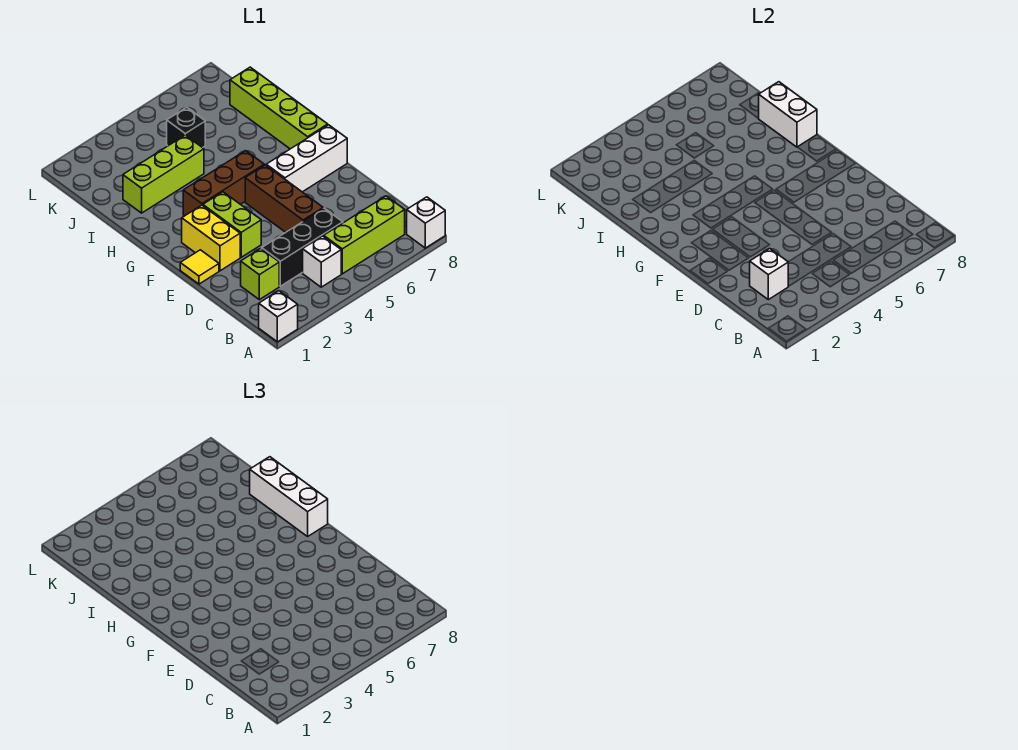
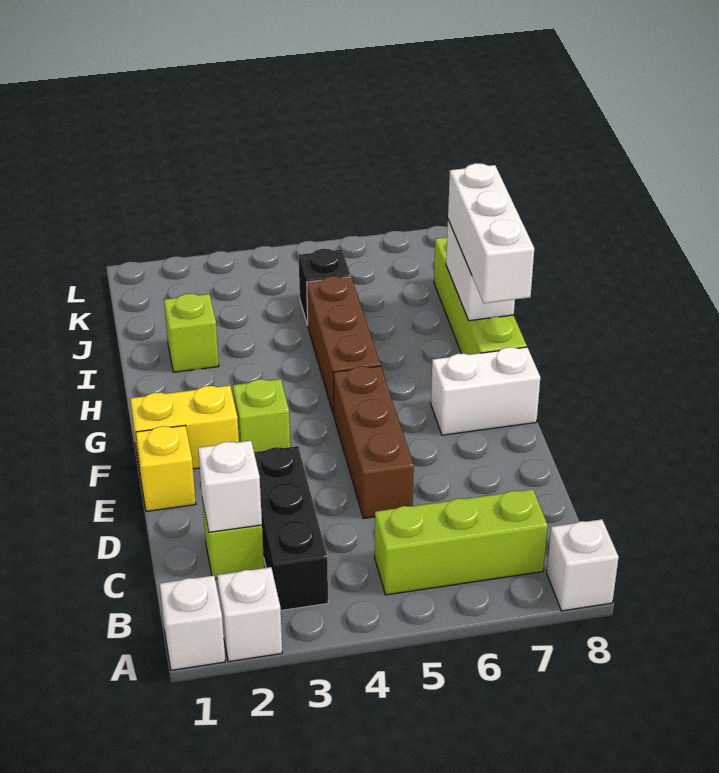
white brick B4 level 1 -> white brick A2 level 1
black brick C3:C5 level 1 -> black brick B3:D3 level 1
yellow tile E1 level 1 -> yellow brick E1 level 1
yellow brick E2:F2 level 1 -> yellow brick F1:F2 level 1
lime brick E3:F3 level 1 -> lime brick F3 level 1
white brick F6:F8 level 1 -> white brick F7:F8 level 1
brown brick G3:G5 level 1 -> brown brick G5:I5 level 1
lime brick I2:I4 level 1 -> lime brick I2 level 1

